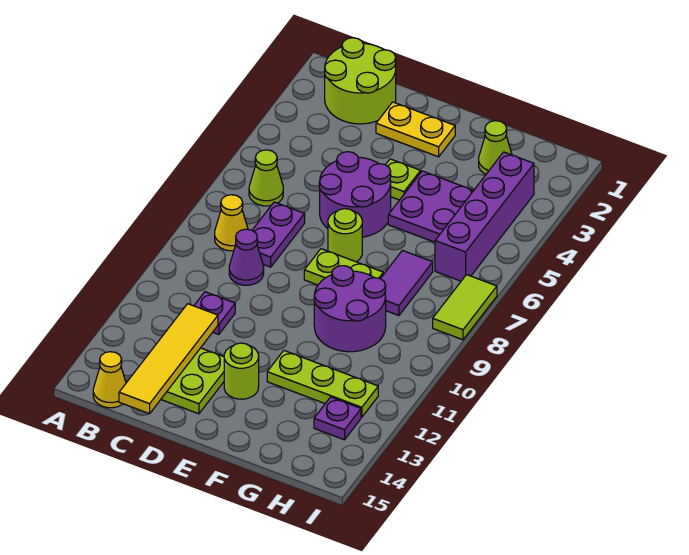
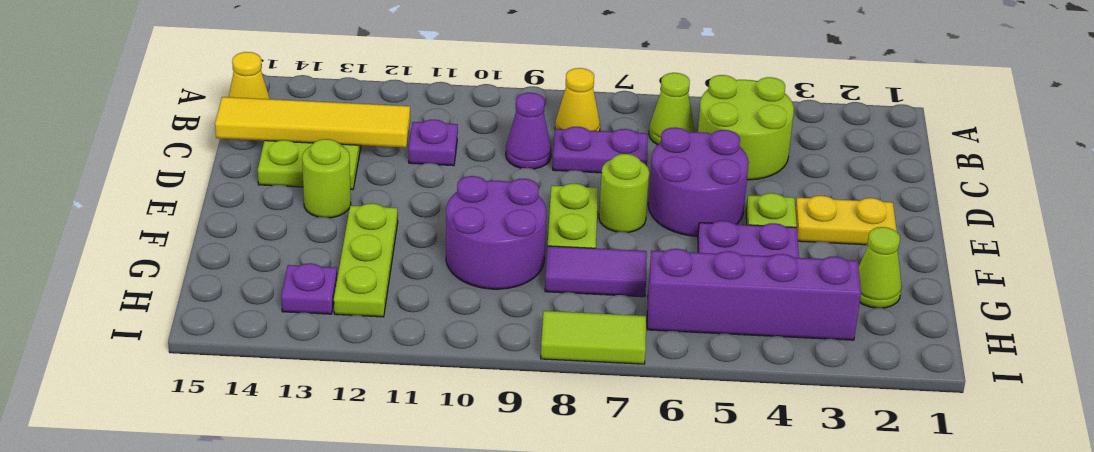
lime round brick B1:C2 level 1 -> lime round brick B4:C5 level 1
yellow plate D2:E2 level 1 -> yellow plate E2:E3 level 1

